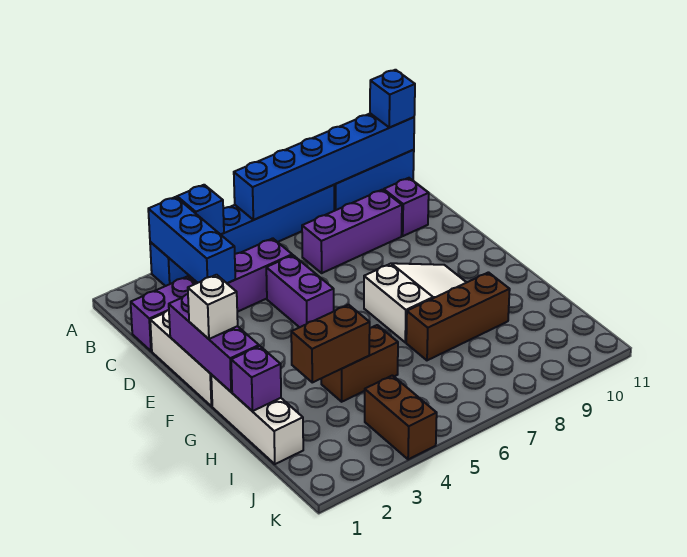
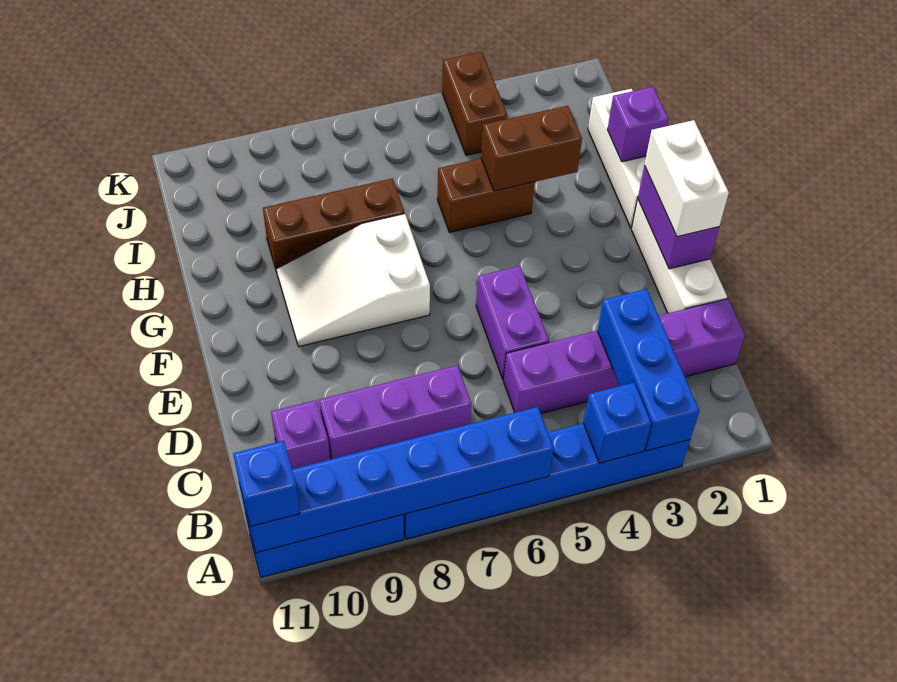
purple brick E1:G1 level 2 -> purple brick E1:F1 level 2
white brick F1 level 3 -> white brick E1:F1 level 3

